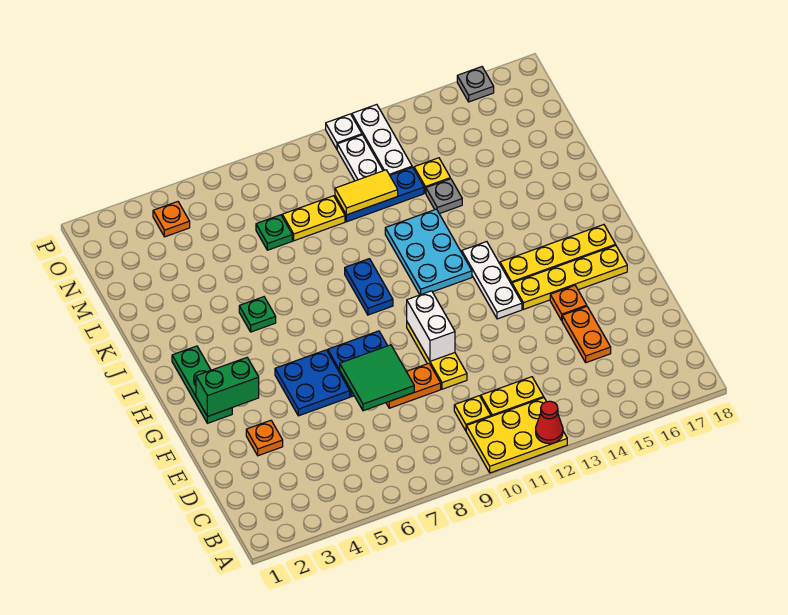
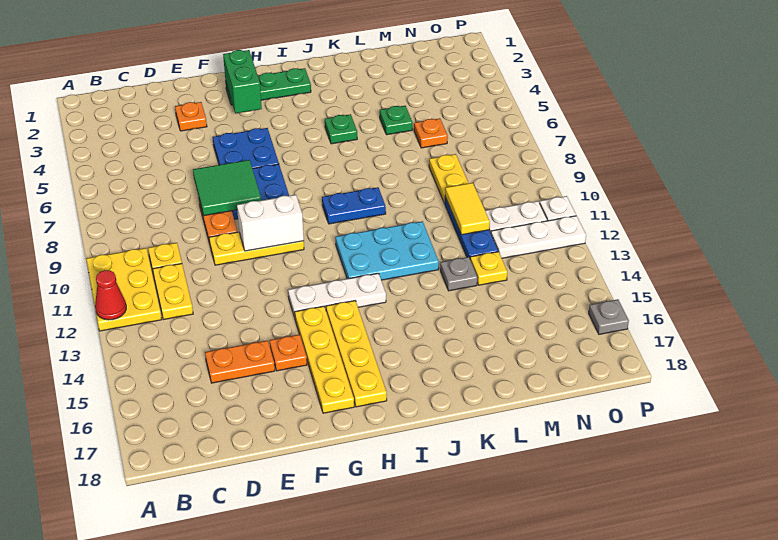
green plate M7 level 1 -> green plate L5 level 1
orange plate O4 level 1 -> orange plate M6 level 1

